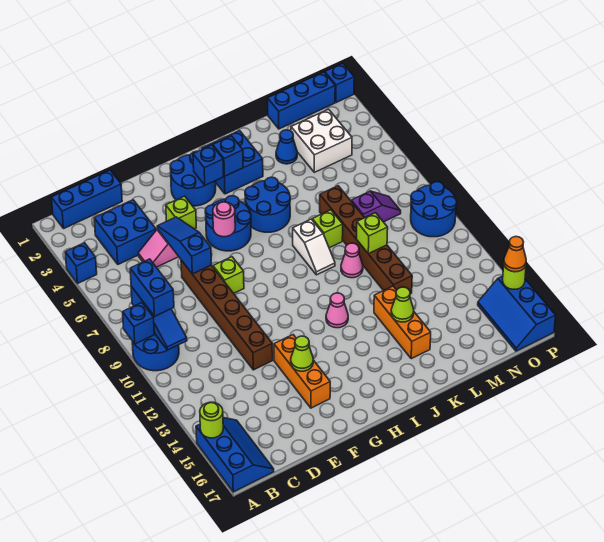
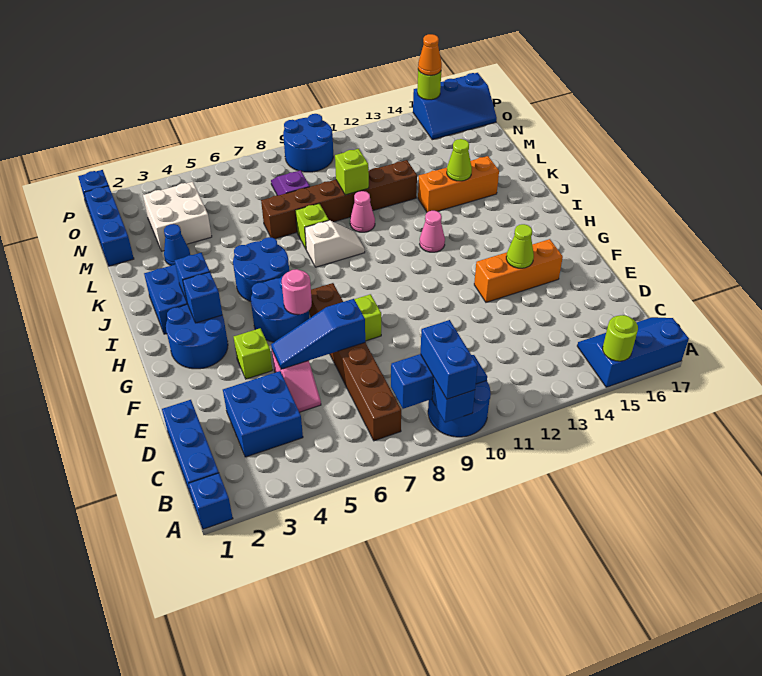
blue brick A4 level 1 -> blue brick A1 level 1
blue brick B8:B9 level 3 -> blue brick A9:B9 level 3
brown brick E7:E12 level 1 -> brown brick B7:G7 level 1

